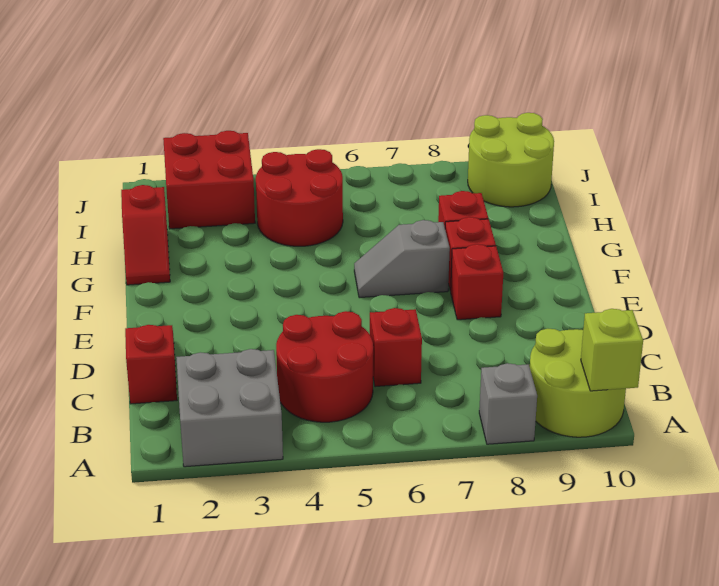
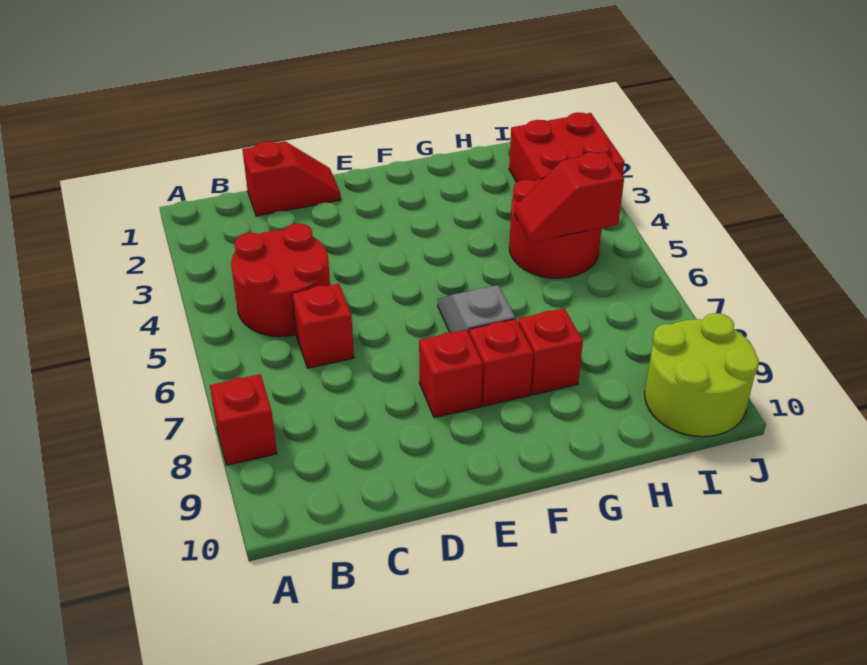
grey brick A2:B3 level 1 -> none
grey brick A8 level 1 -> red brick A8 level 1
lime round brick A9:B10 level 1 -> none
lime brick A10 level 2 -> none
red slope G1:H1 level 1 top H -> red slope H5:I5 level 2 top I

